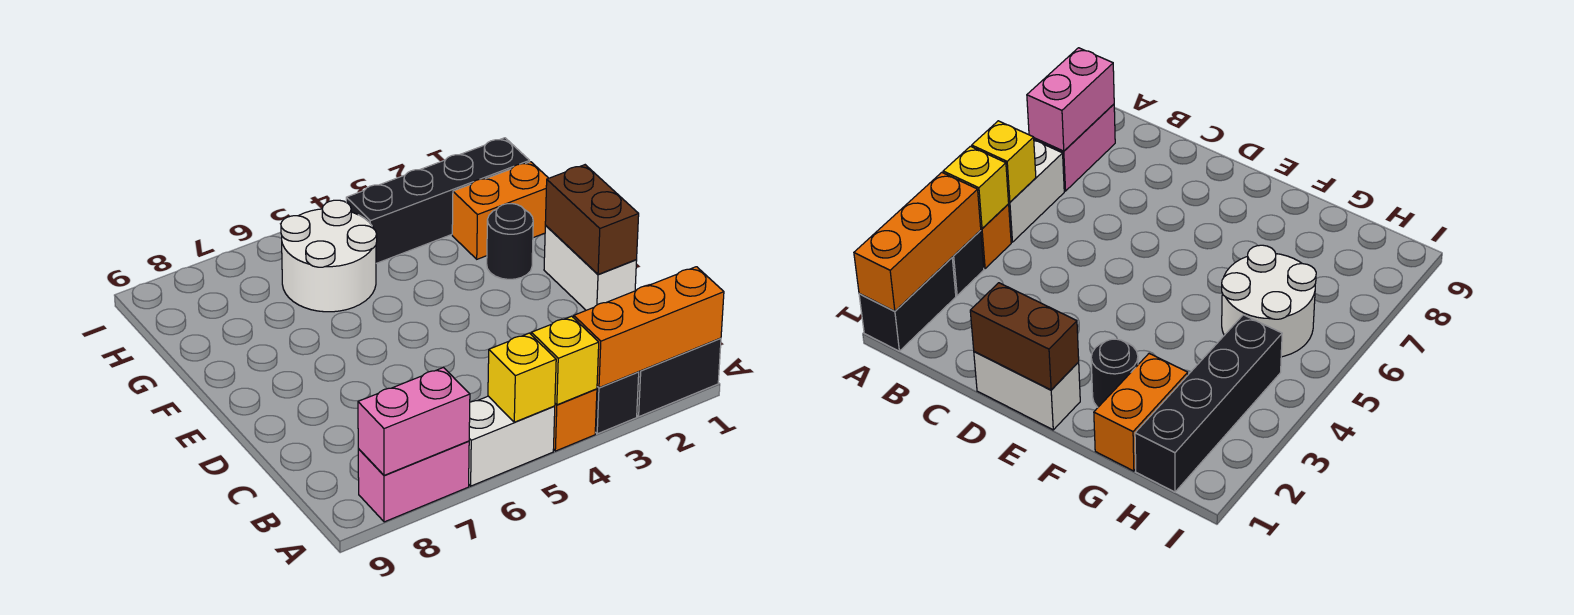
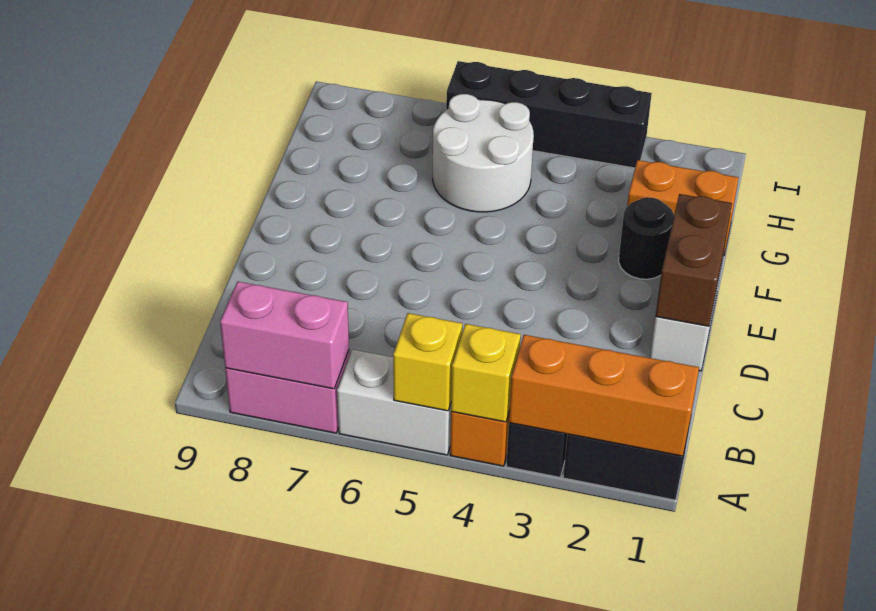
black brick H1:H4 level 1 -> black brick I3:I6 level 1

